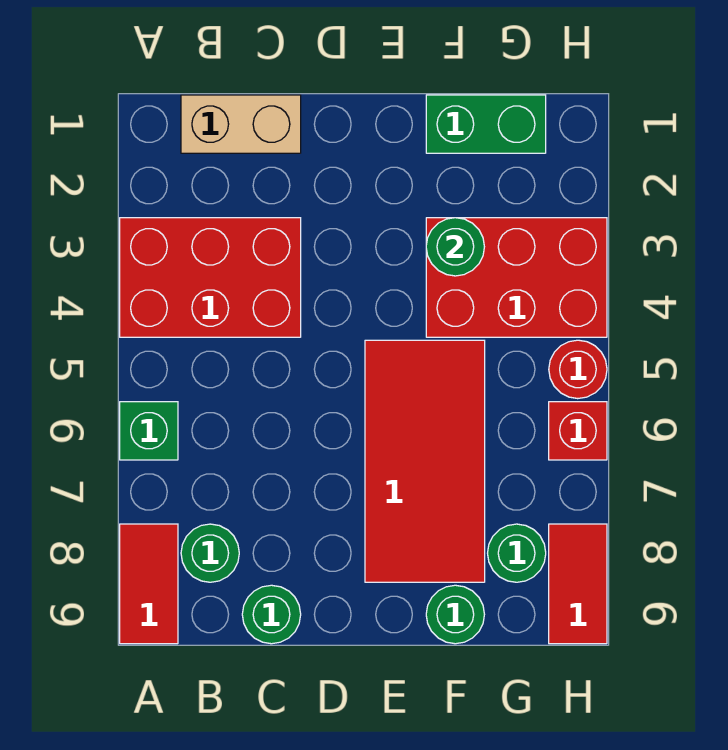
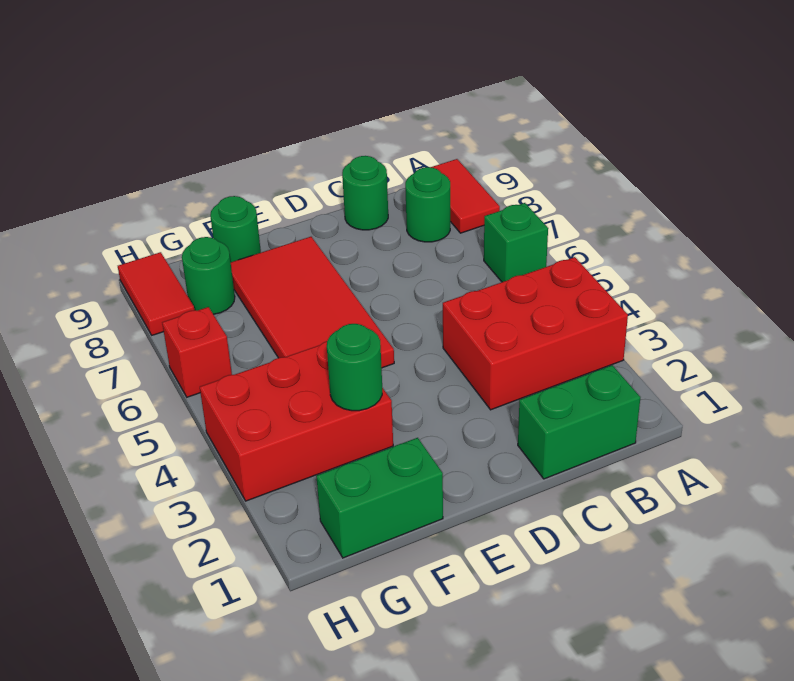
tan brick B1:C1 level 1 -> green brick B1:C1 level 1
red round brick H5 level 1 -> none

